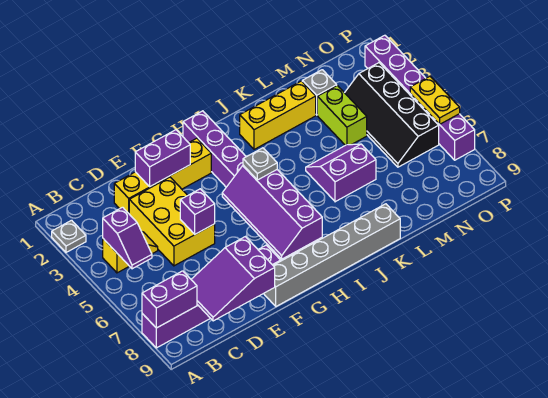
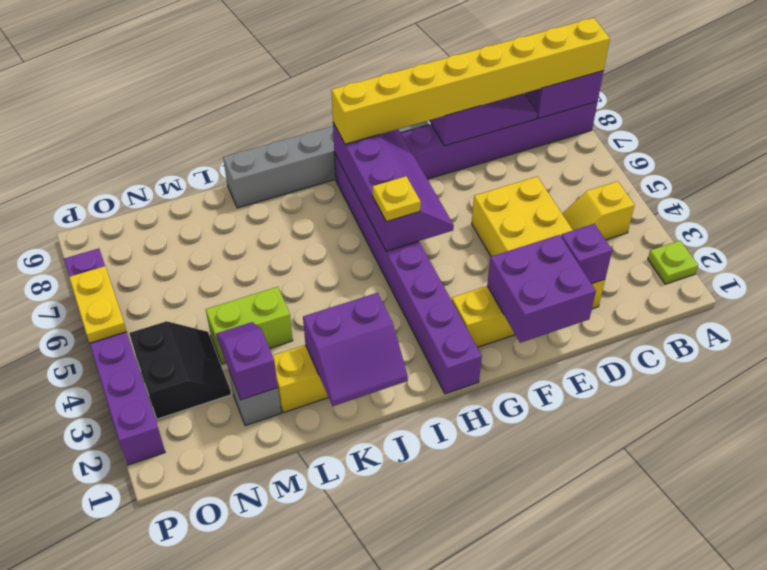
grey plate A2 level 1 -> lime plate A2 level 1
none -> yellow brick A8:H8 level 3
purple slope B4:B5 level 2 top 4 -> purple slope M2:M3 level 2 top 2
purple brick E2:F2 level 2 -> purple brick E1:F2 level 2
purple brick E5 level 2 -> purple brick D2 level 2
grey plate H5 level 3 -> yellow plate H5 level 3
purple slope K5:L6 level 1 top 6 -> purple slope J1:K2 level 2 top 2
lime brick M3:M4 level 1 -> lime brick L4:M4 level 1
black slope N3:O6 level 1 top O -> black slope N3:O4 level 1 top O

